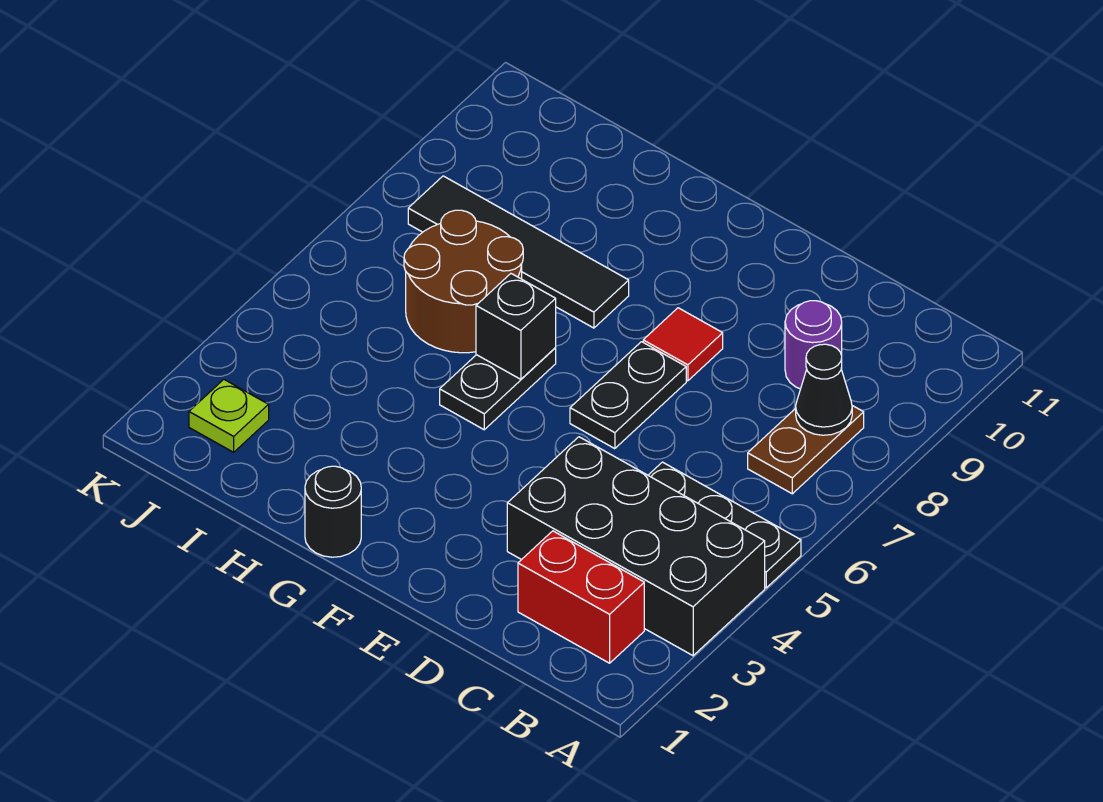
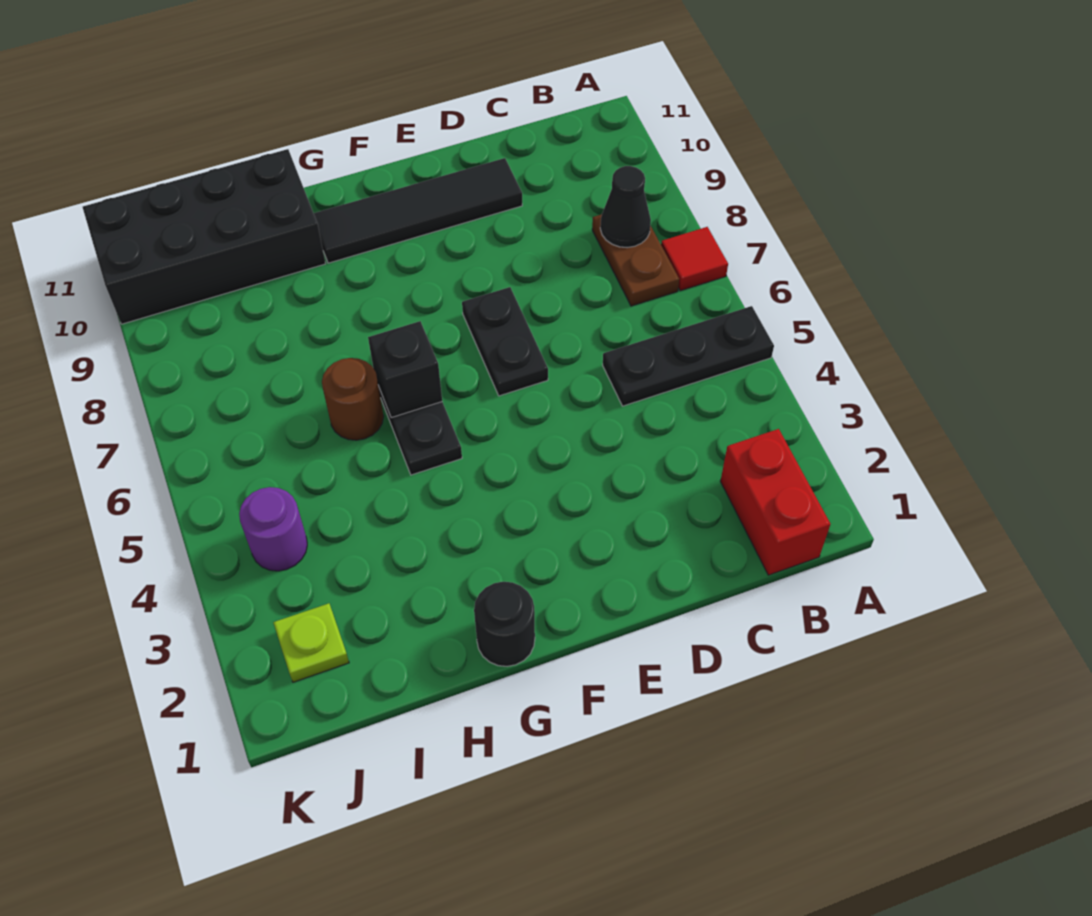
black brick A3:D4 level 1 -> black brick H10:K11 level 1
red brick B2:C2 level 1 -> red brick B1:B2 level 1
purple round brick C9 level 1 -> purple round brick J4 level 1
red tile E8 level 1 -> red tile A7 level 1
black tile G8:J8 level 1 -> black tile D10:G10 level 1
brown round brick H6:I7 level 1 -> brown round brick H6 level 1

